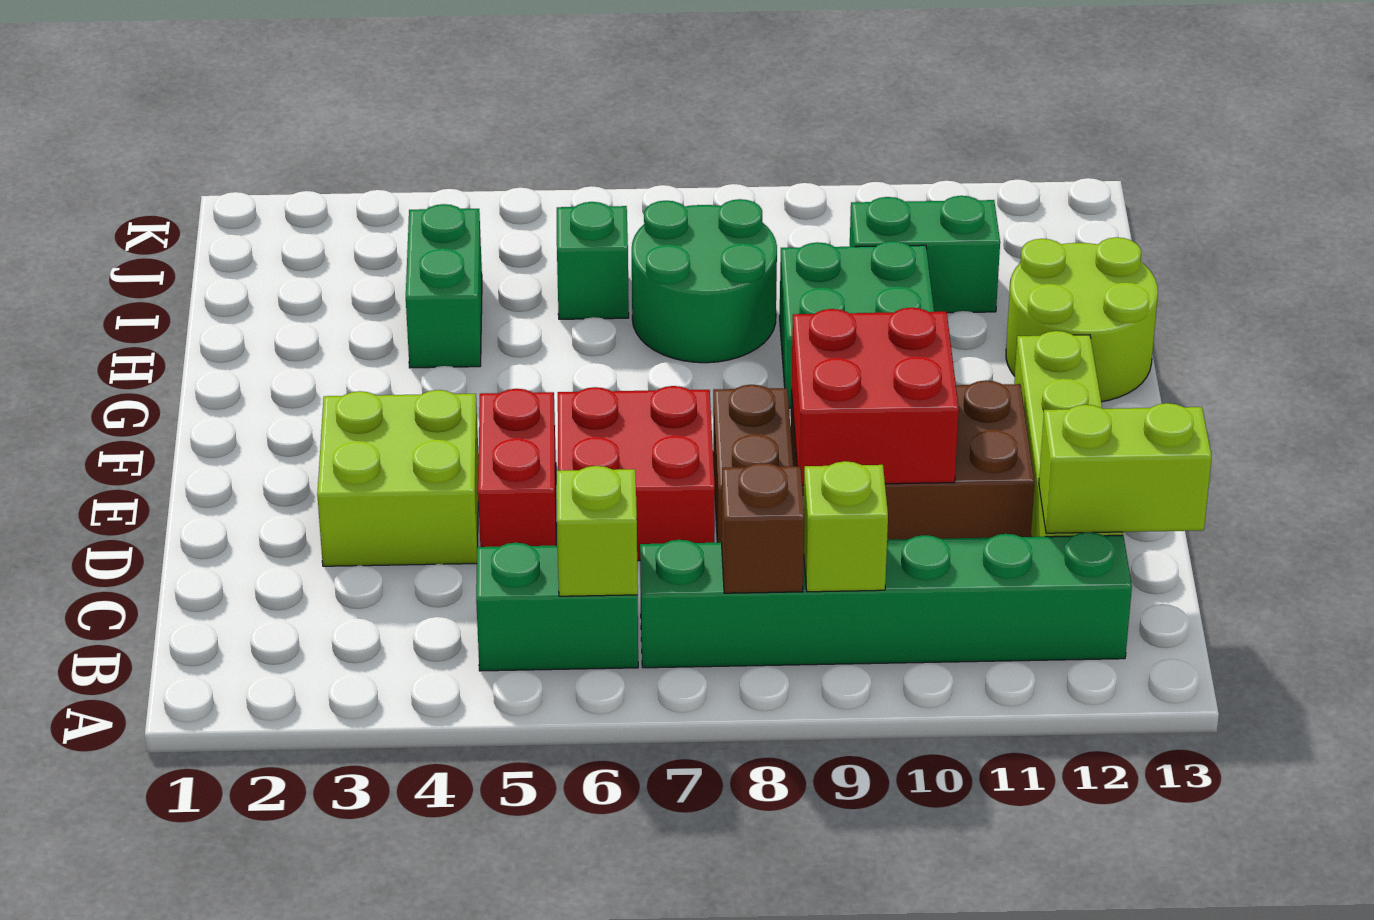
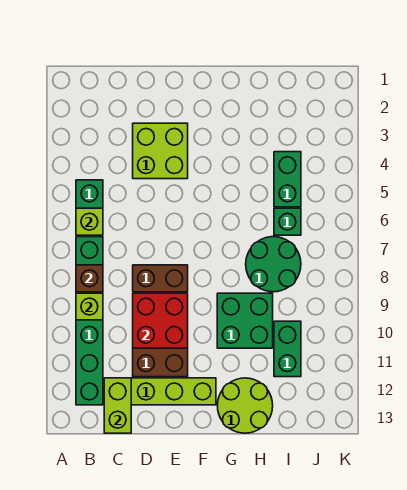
red brick D5:E5 level 1 -> none
red brick D6:E7 level 1 -> none
green brick H4:I4 level 1 -> green brick I4:I5 level 1

